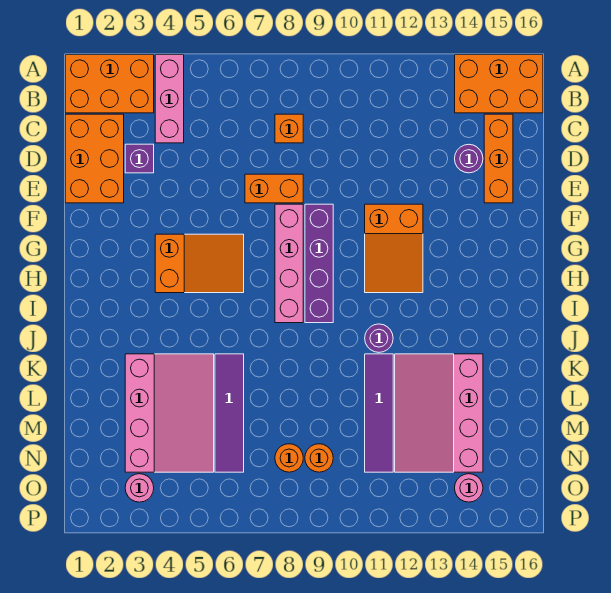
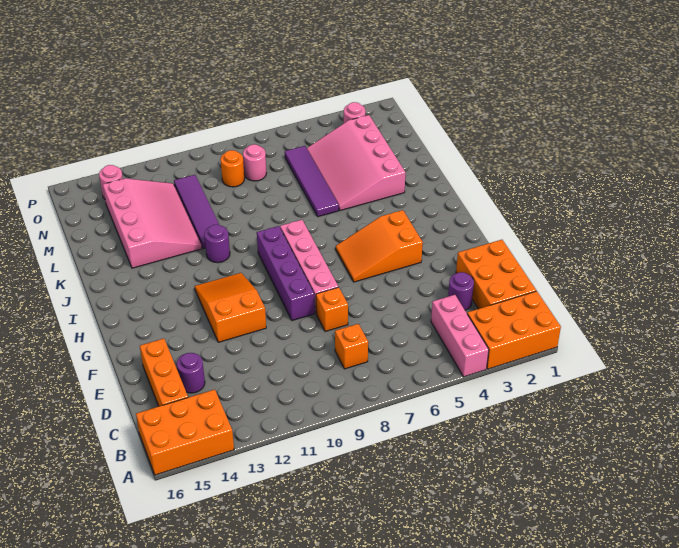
purple brick D3 level 1 -> purple round brick D3 level 1
orange brick E7:E8 level 1 -> orange brick E8 level 1
orange round brick N8 level 1 -> pink round brick N8 level 1

